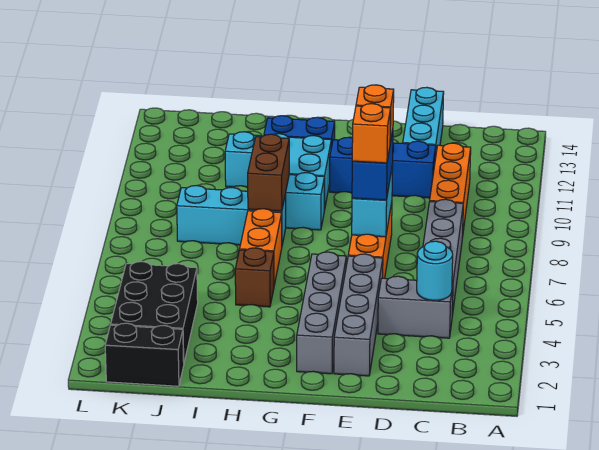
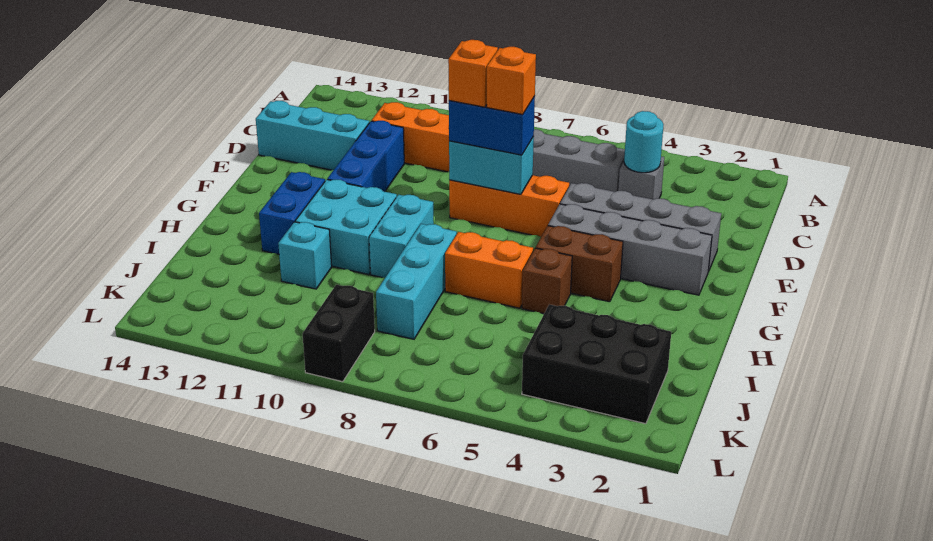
grey brick C4:D4 level 1 -> grey brick C4 level 1
brown brick H8:H9 level 2 -> brown brick G4:G5 level 1
black brick J1:K1 level 1 -> black brick K9:L9 level 1

